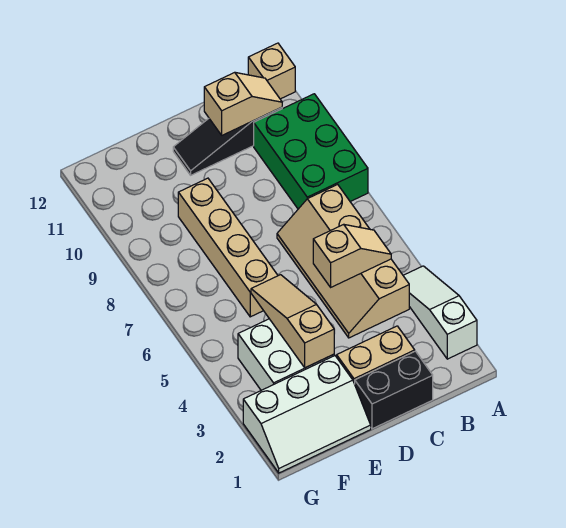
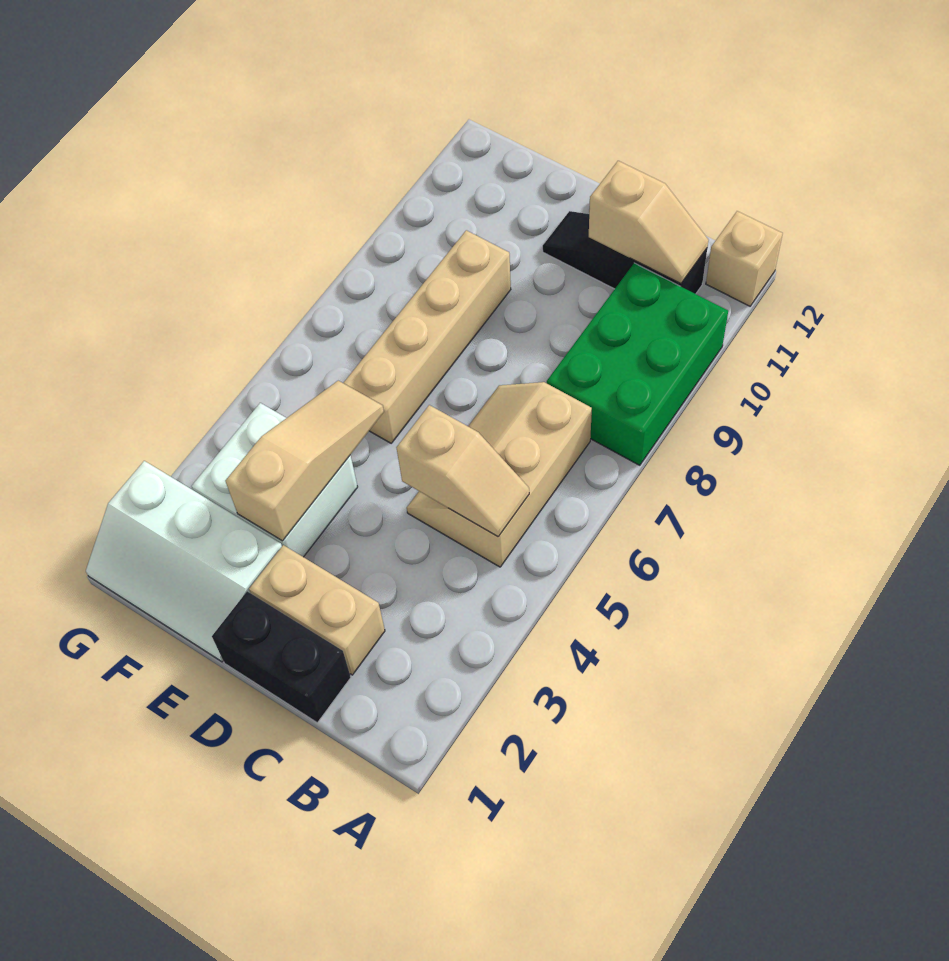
white slope A2:A4 level 1 top 2 -> none
tan slope B4:C7 level 1 top B -> tan slope B5:C7 level 1 top B

